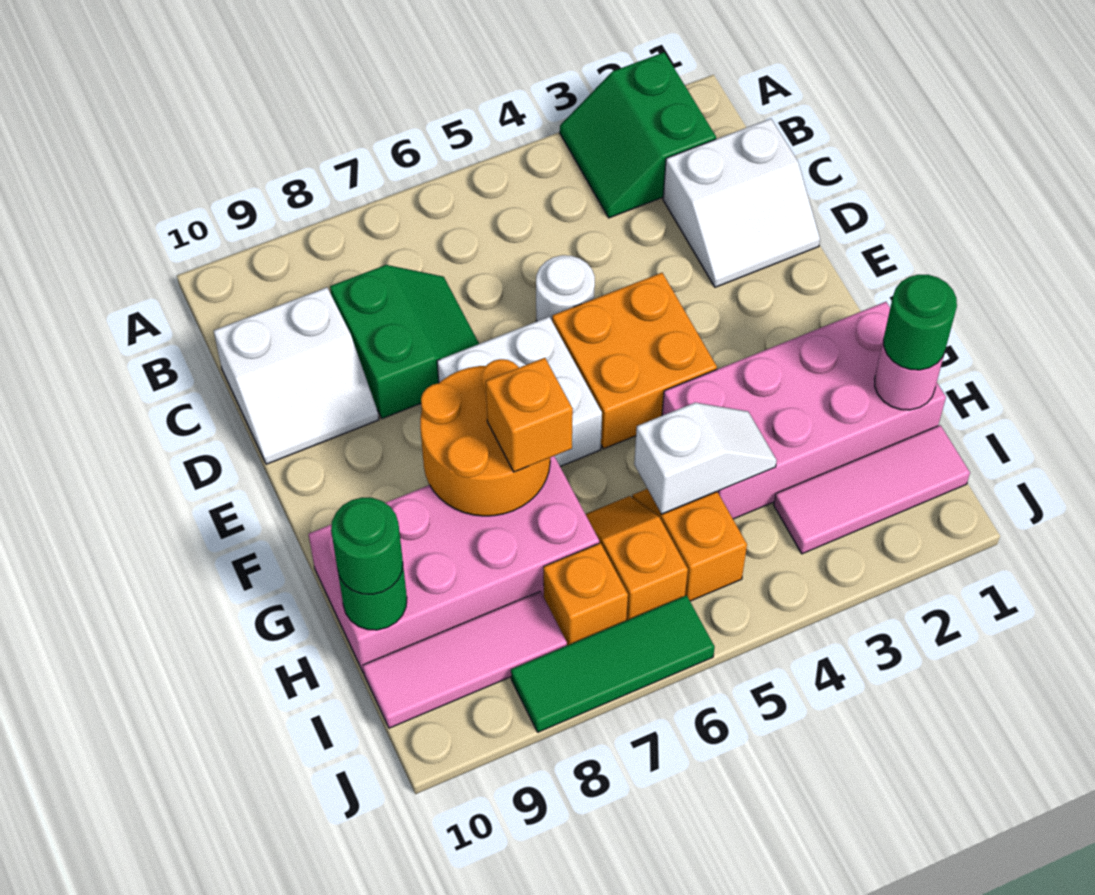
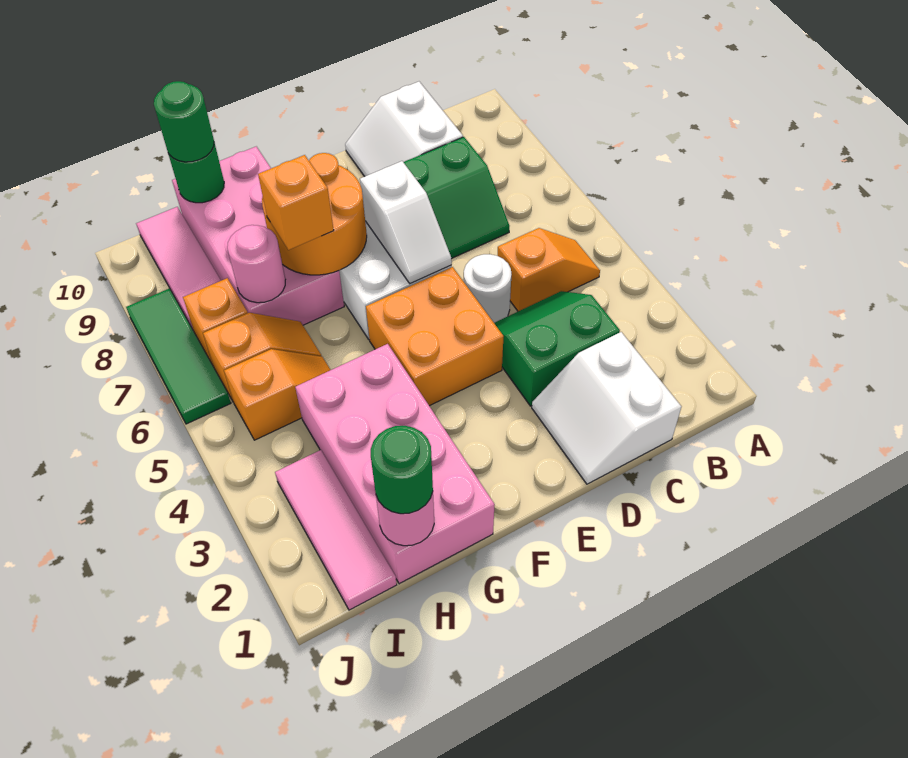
green slope A2:B3 level 1 top 2 -> green slope C3:D4 level 1 top 3
none -> orange slope B5:C5 level 1 top C
white slope H4:H5 level 2 top 5 -> white slope E6:E7 level 2 top 7
none -> pink round brick H7 level 2

